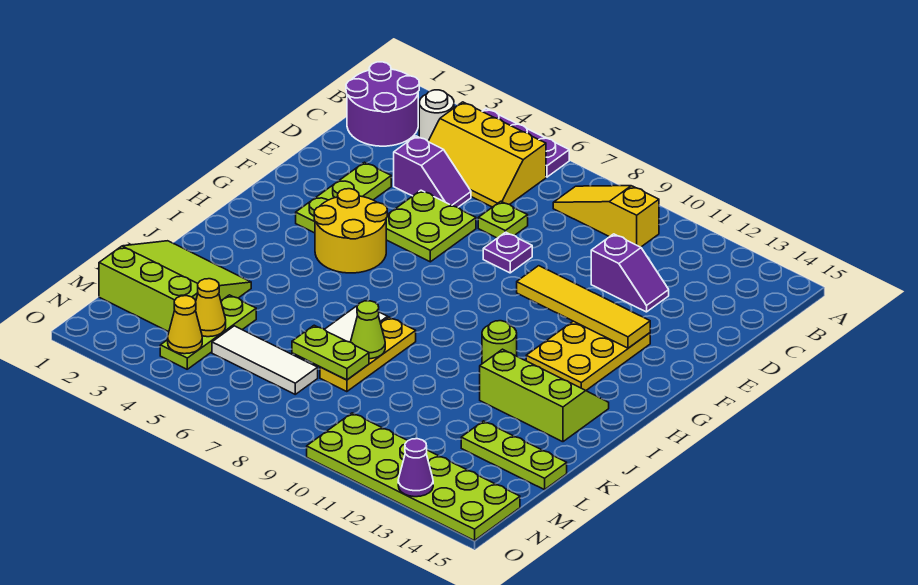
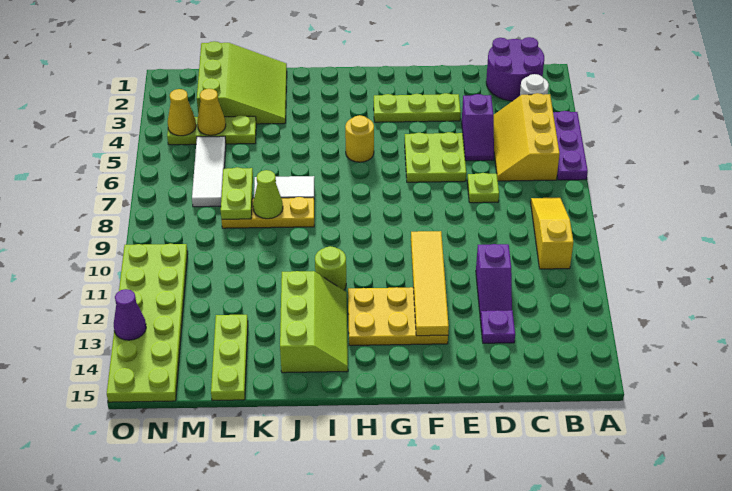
purple plate E8 level 1 -> purple plate D13 level 1
yellow round brick G4:H5 level 1 -> yellow round brick H5 level 1

